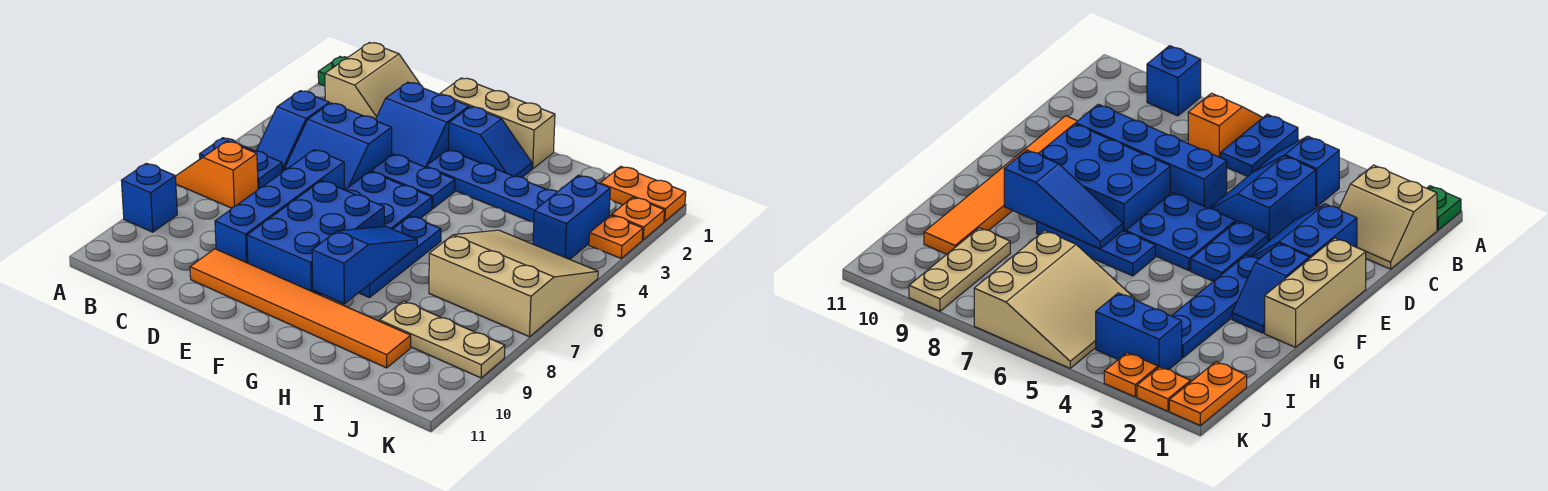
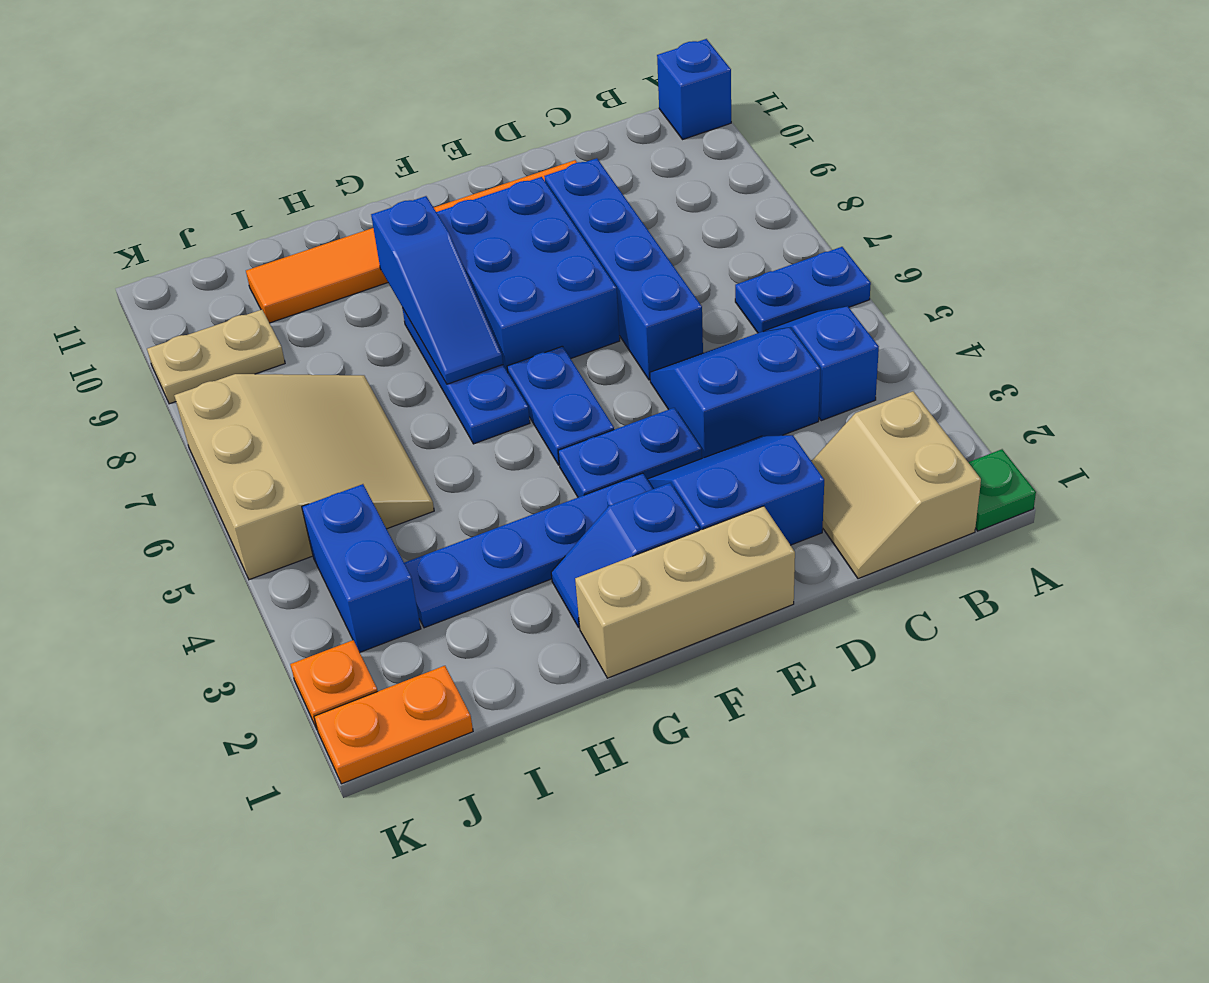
orange slope A7:B7 level 1 top B -> none
blue brick A9 level 1 -> blue brick A11 level 1
blue plate E5:F6 level 1 -> blue plate F5:F6 level 1
tan slope I5:K7 level 1 top 7 -> tan slope I5:K7 level 1 top K
tan plate I9:K9 level 1 -> tan plate J9:K9 level 1
orange plate K3 level 1 -> none

